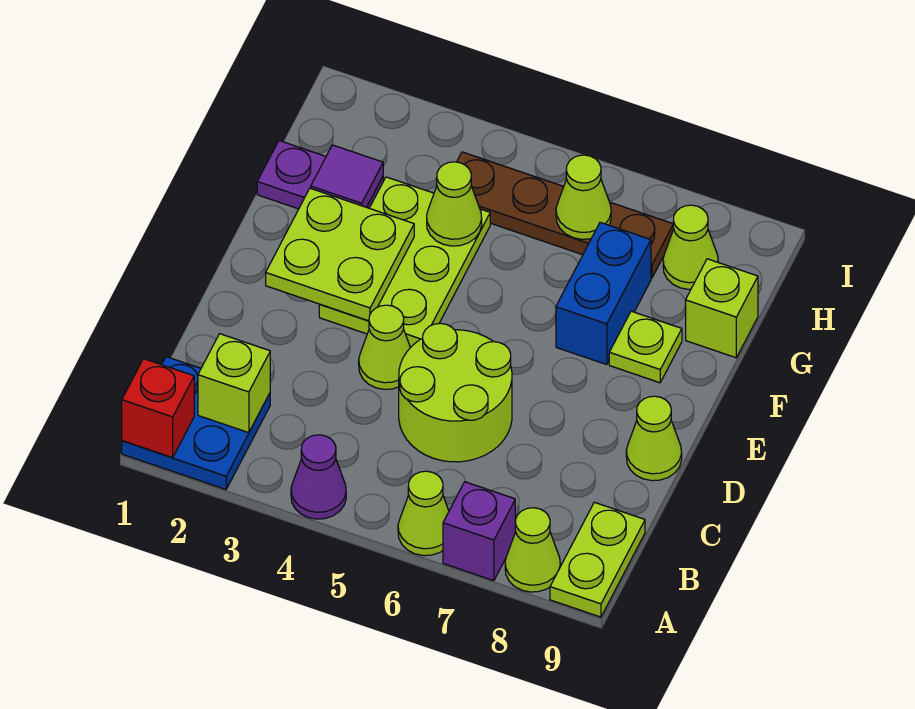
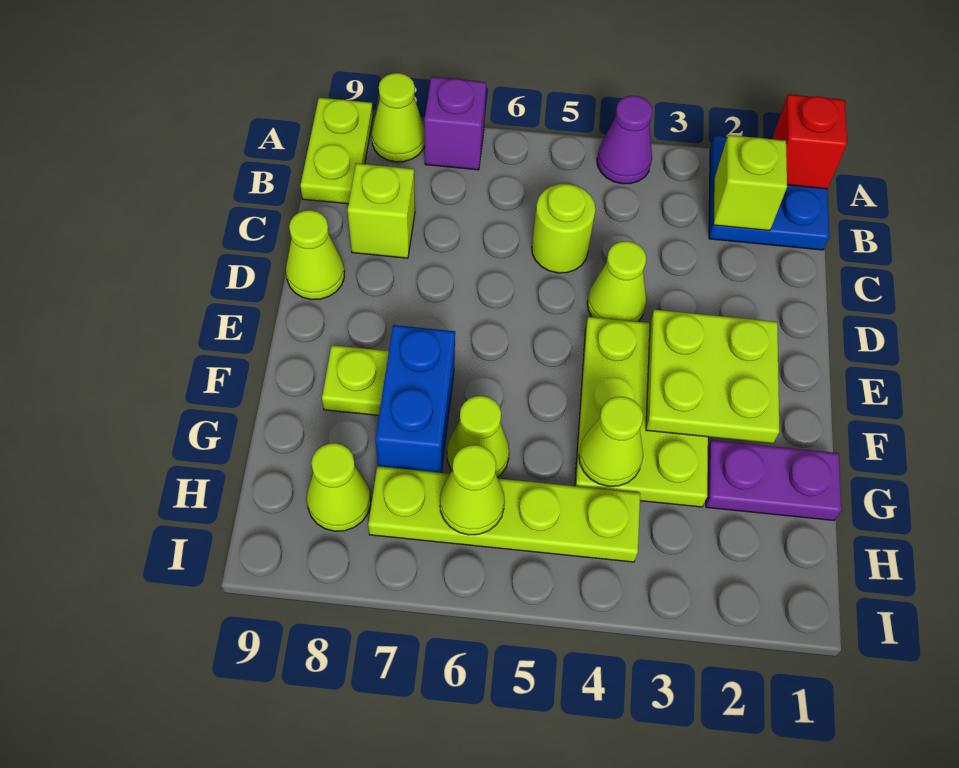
lime cone A6 level 1 -> lime cone G6 level 1
lime round brick C5:D6 level 1 -> lime round brick C5 level 1
purple tile G2 level 2 -> none
lime brick G9 level 1 -> lime brick C8 level 1
brown plate H4:H7 level 1 -> lime plate H4:H7 level 1

